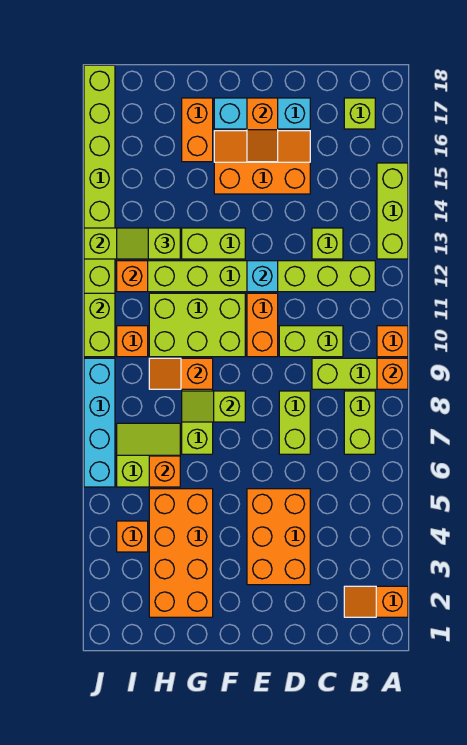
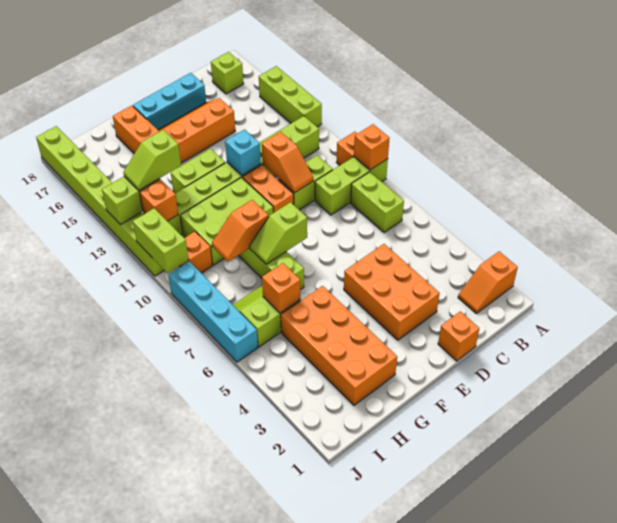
lime brick C13 level 1 -> none
lime brick D7:D8 level 1 -> none
orange slope E16:E17 level 2 top 17 -> orange slope D10:D11 level 2 top 11
orange brick I4 level 1 -> orange brick D1 level 1

